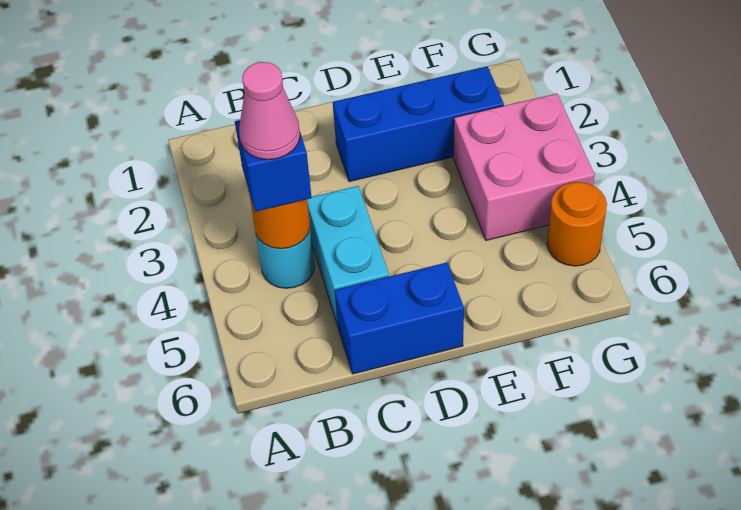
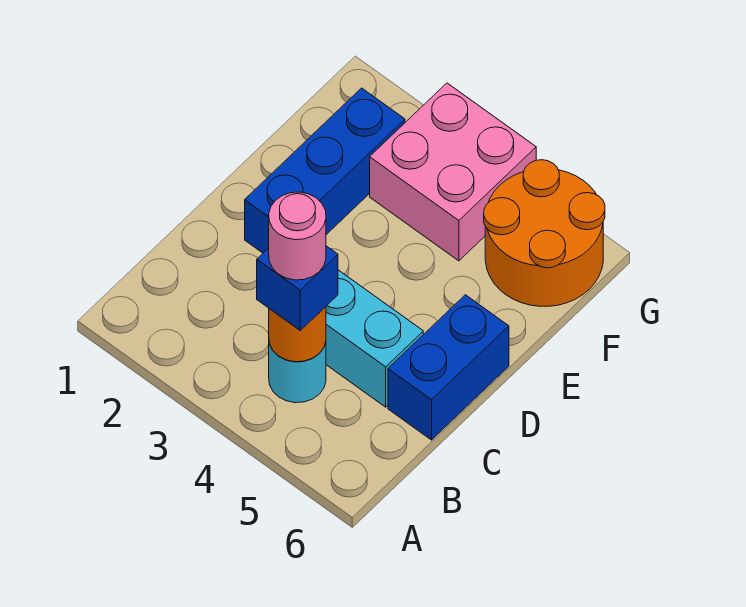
pink cone B4 level 4 -> pink round brick B4 level 4
orange round brick G5 level 1 -> orange round brick F5:G6 level 1

